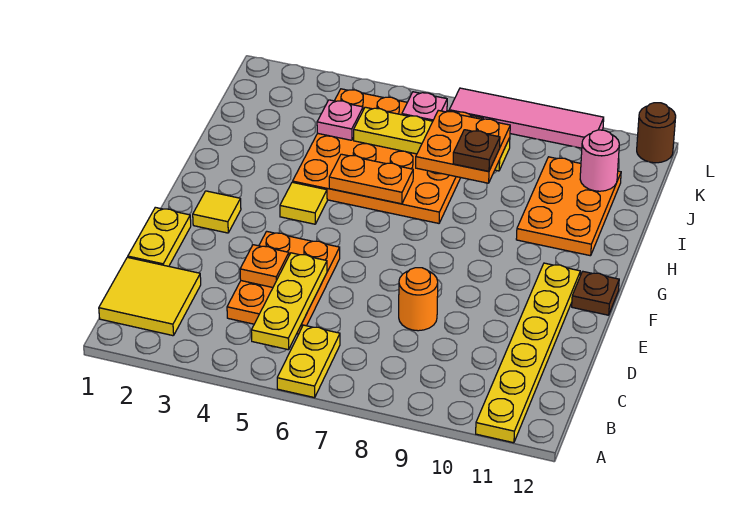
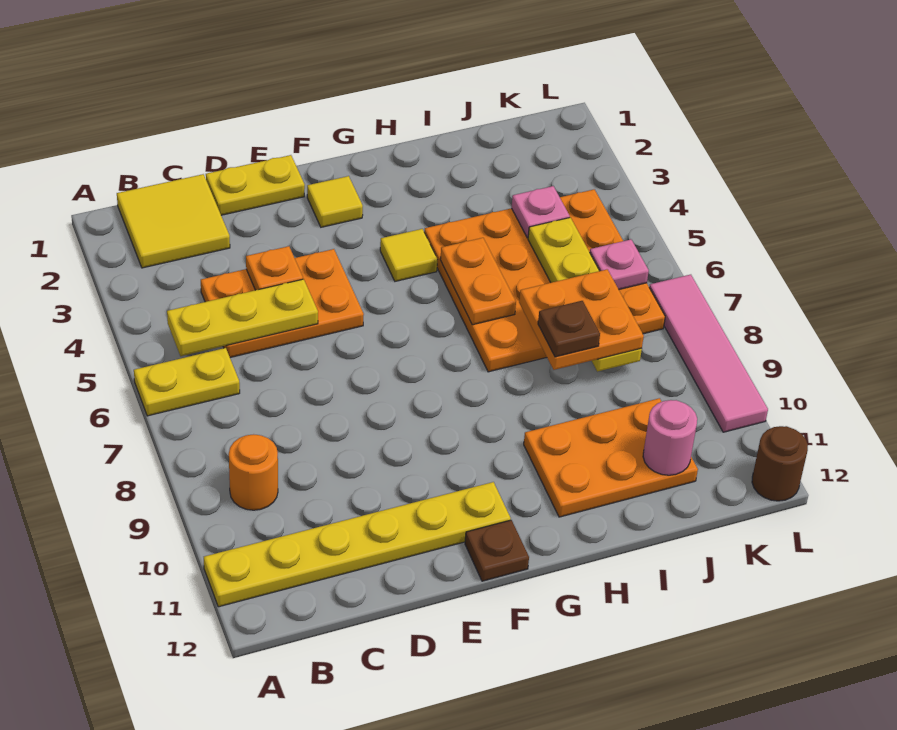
orange round brick D8 level 1 -> orange round brick B9 level 1

